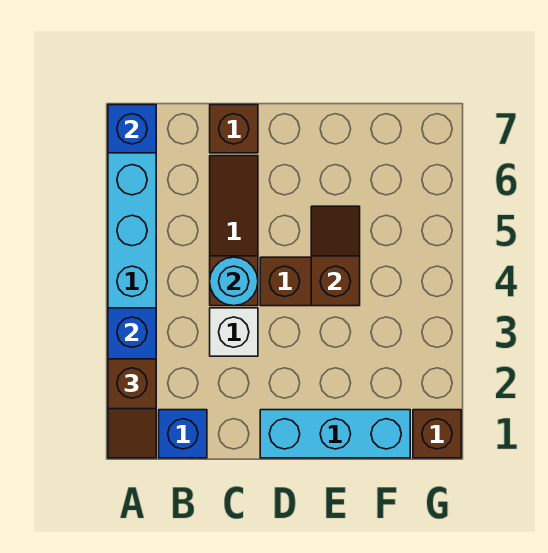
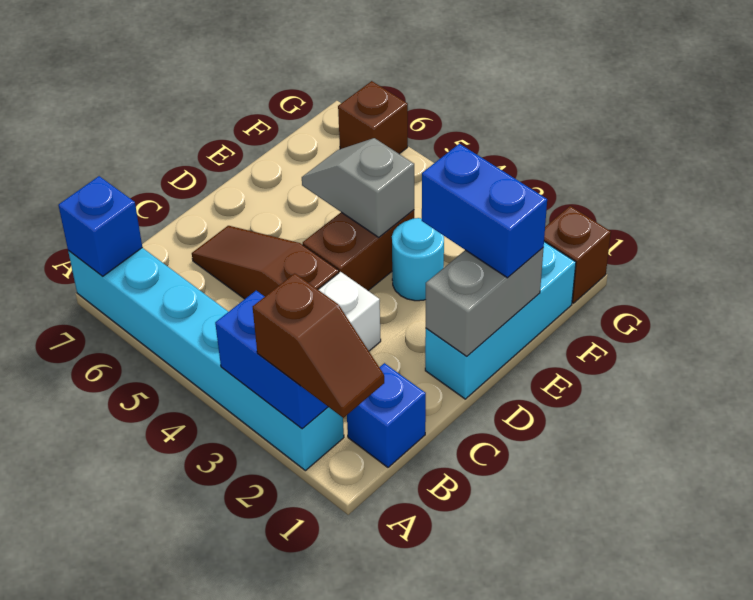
cyan round brick C4 level 2 -> cyan round brick E3 level 1
brown brick C7 level 1 -> brown brick G6 level 1
none -> grey brick D1:E1 level 2
none -> blue brick E1:E2 level 3
brown slope E4:E5 level 2 top 4 -> grey slope E4:E5 level 2 top 4

